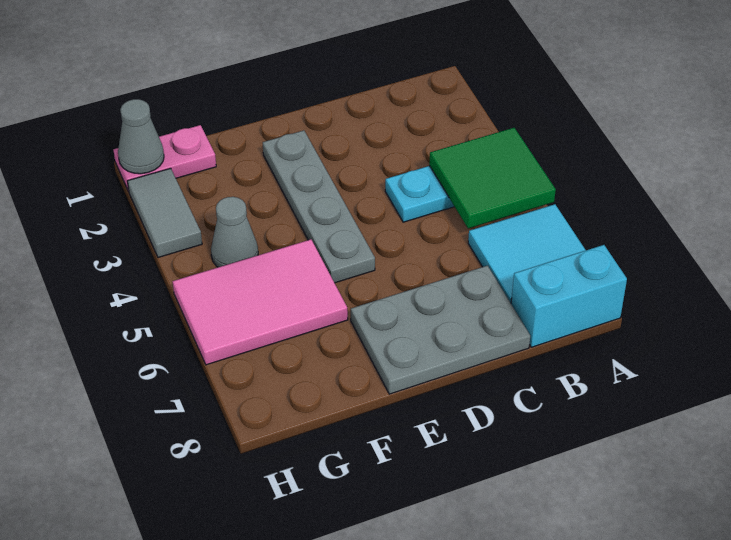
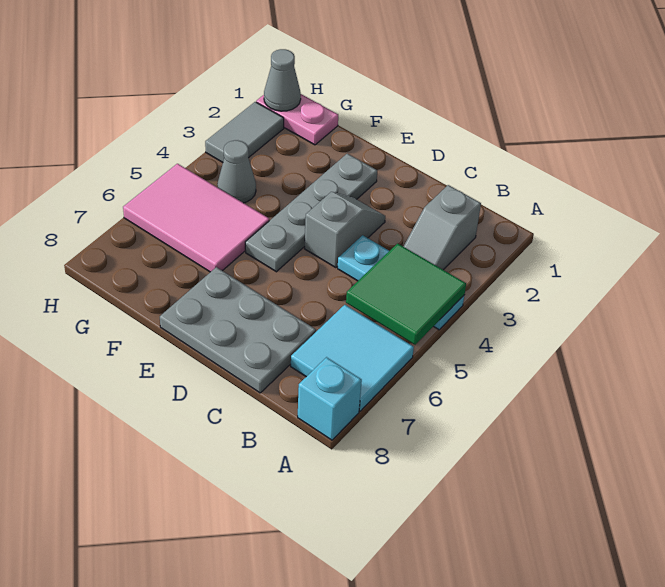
cyan brick A8:B8 level 1 -> cyan brick A8 level 1
none -> grey slope B2:B3 level 1 top 2
none -> grey slope D3:D4 level 1 top 4

